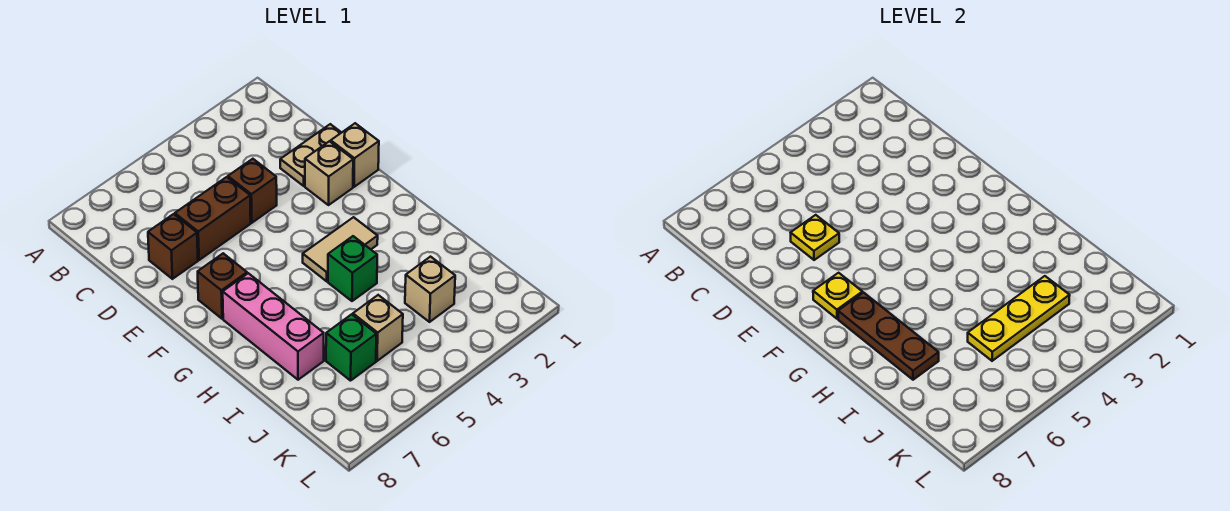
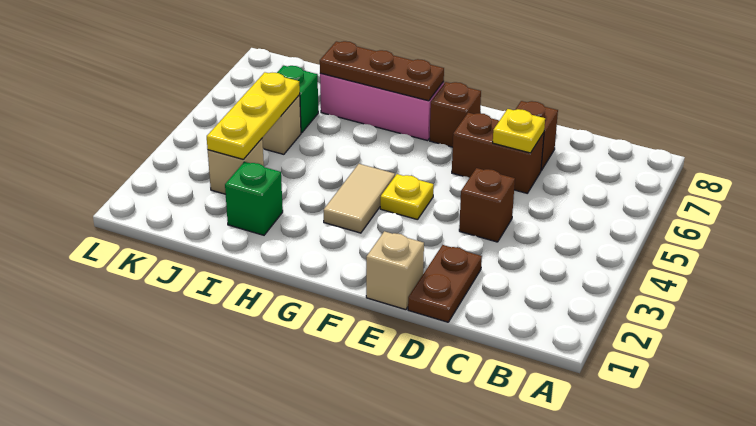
tan plate D1:D2 level 1 -> brown plate D1:D2 level 1
brown brick D5:D6 level 1 -> brown brick D6:E6 level 1
tan brick E2 level 1 -> none
yellow plate F7 level 2 -> yellow plate F4 level 1
green brick H4 level 1 -> green brick I2 level 1

